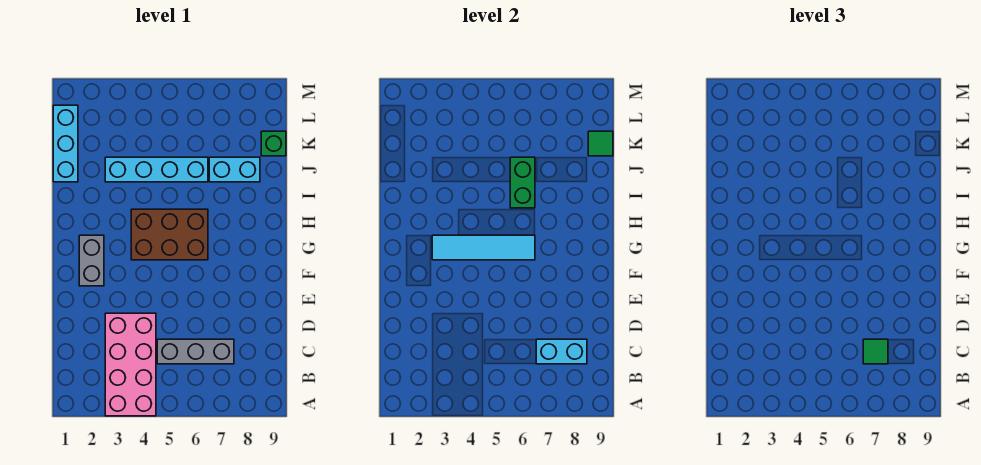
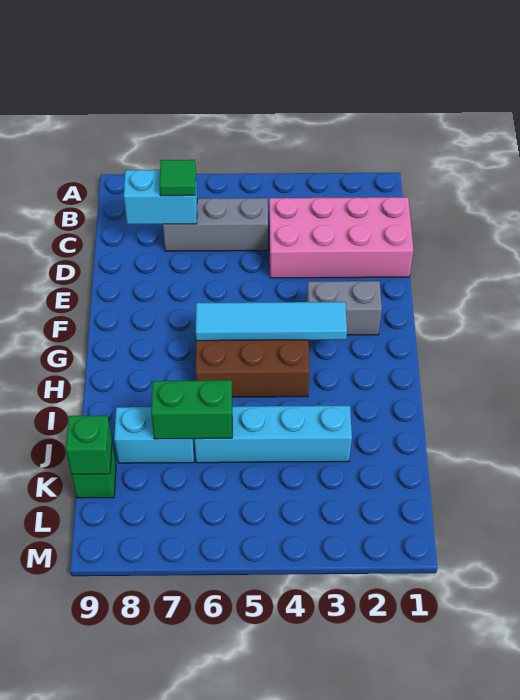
pink brick A3:D4 level 1 -> pink brick C1:D4 level 1
grey brick F2:G2 level 1 -> grey brick F2:F3 level 1
green brick I6:J6 level 2 -> green brick J6:J7 level 2
cyan brick J1:L1 level 1 -> none
green tile K9 level 2 -> green brick K9 level 2

